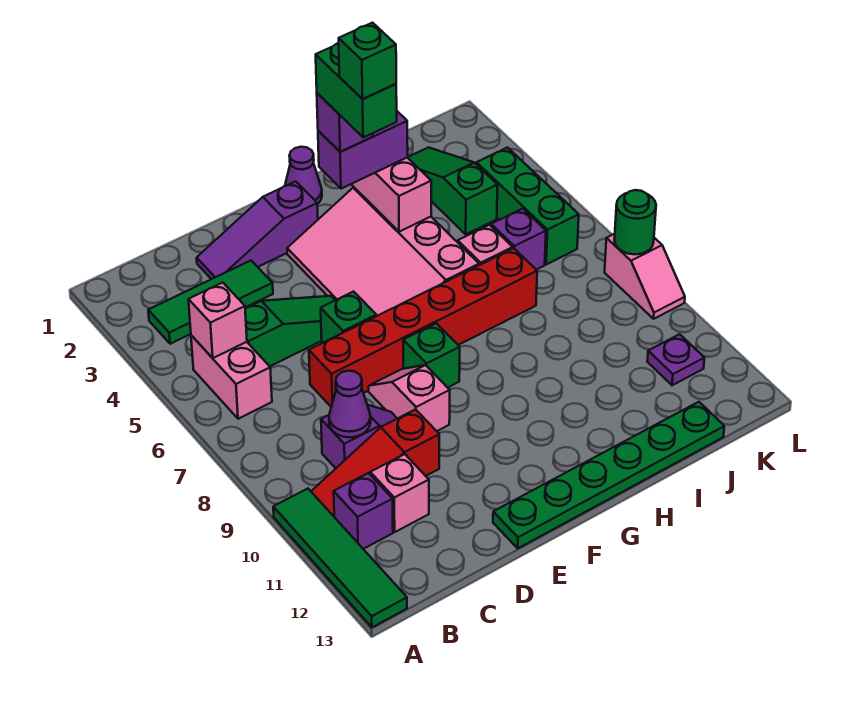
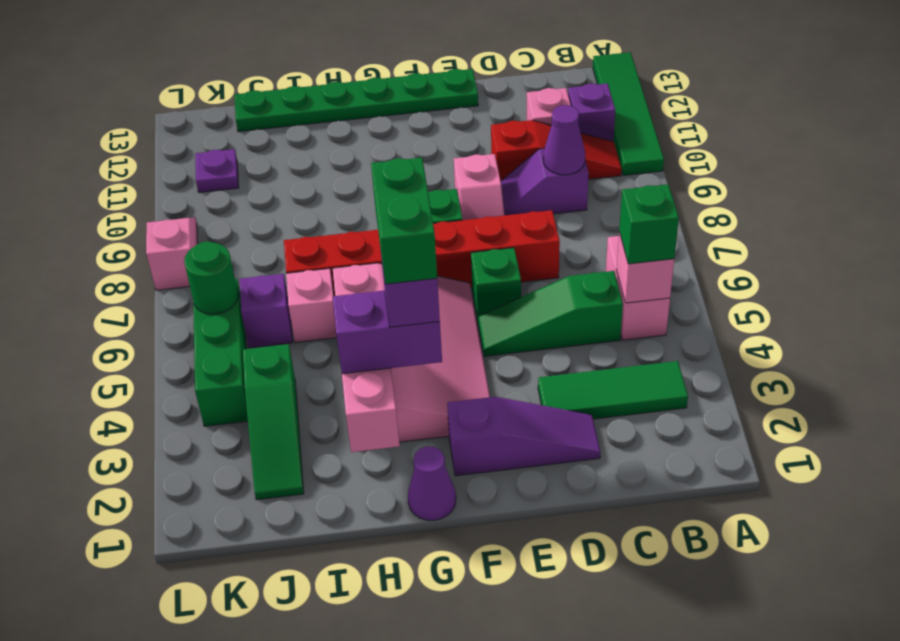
green brick G4 level 6 -> green brick B5 level 3
green round brick L8 level 2 -> green round brick K6 level 2

